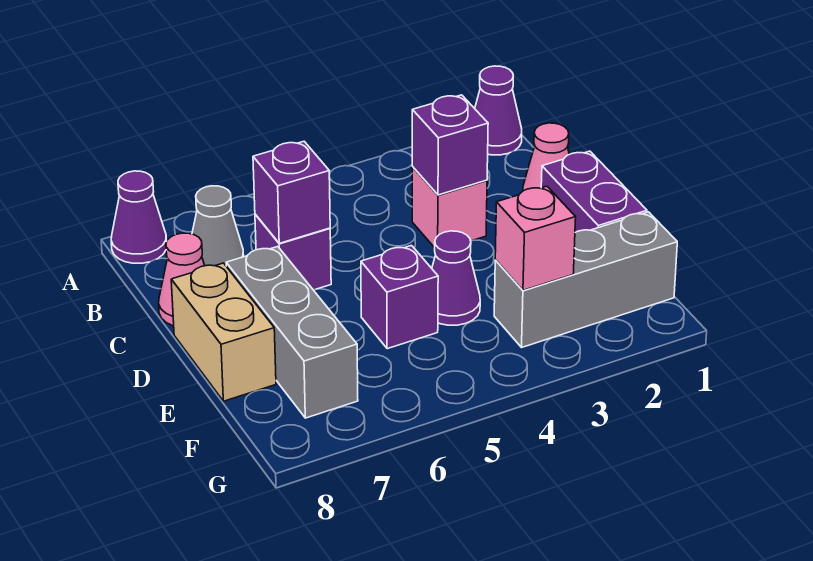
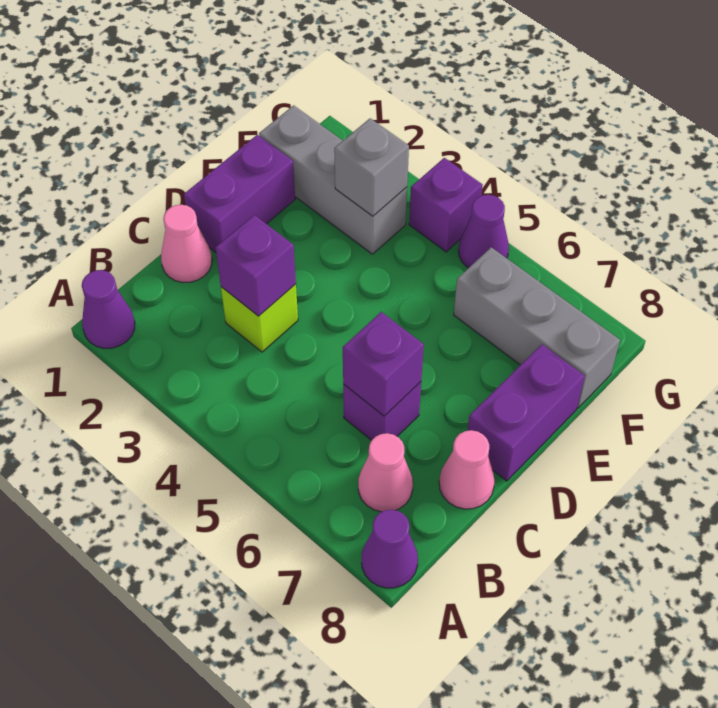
grey cone B7 level 1 -> pink cone B7 level 1
pink brick C3 level 1 -> lime brick C3 level 1
grey brick D7:F7 level 1 -> grey brick F6:F8 level 1
tan brick D8:E8 level 1 -> purple brick D8:E8 level 1
purple cone E4 level 1 -> purple cone G5 level 1
purple brick E5 level 1 -> purple brick G4 level 1
pink brick F3 level 2 -> grey brick F3 level 2

